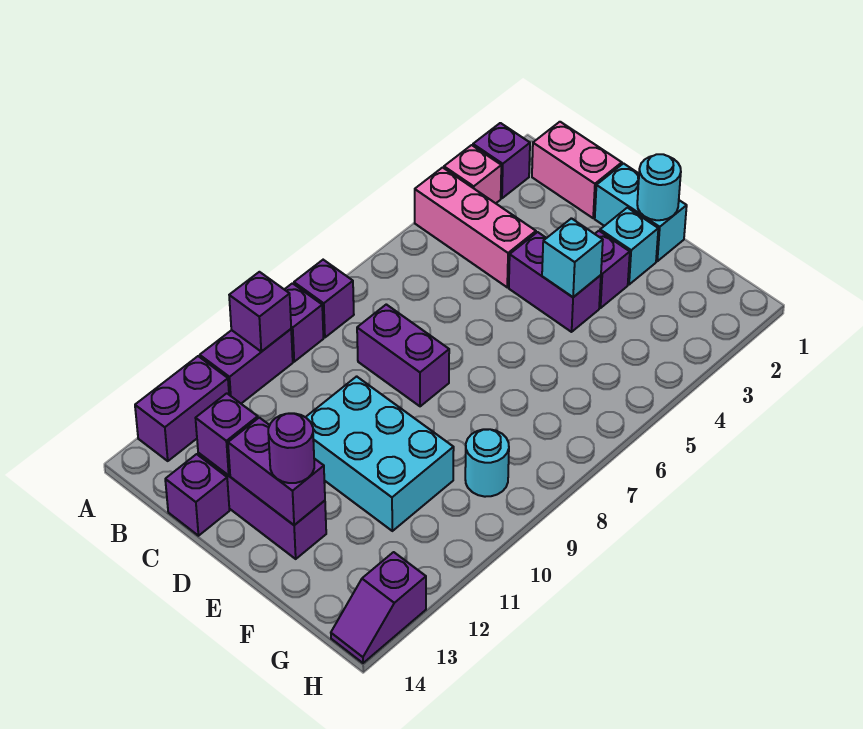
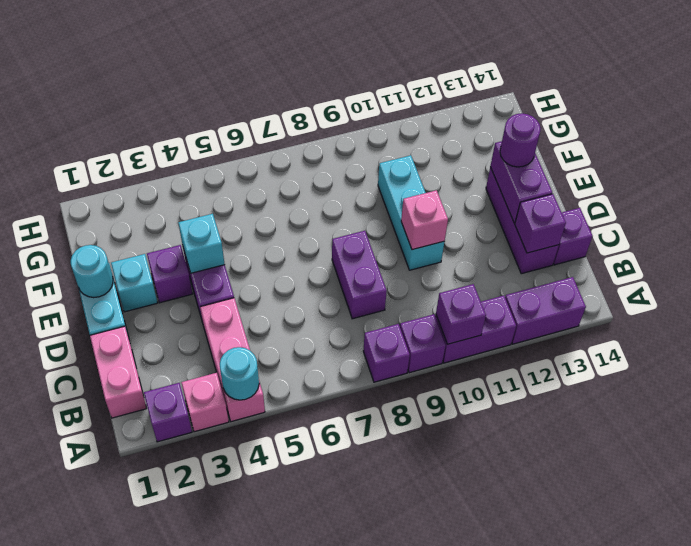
cyan brick D10:F11 level 1 -> cyan brick D10:F10 level 1
none -> pink brick D10 level 2
cyan round brick G9 level 1 -> cyan round brick A4 level 2
purple slope H13:H14 level 1 top 13 -> none

